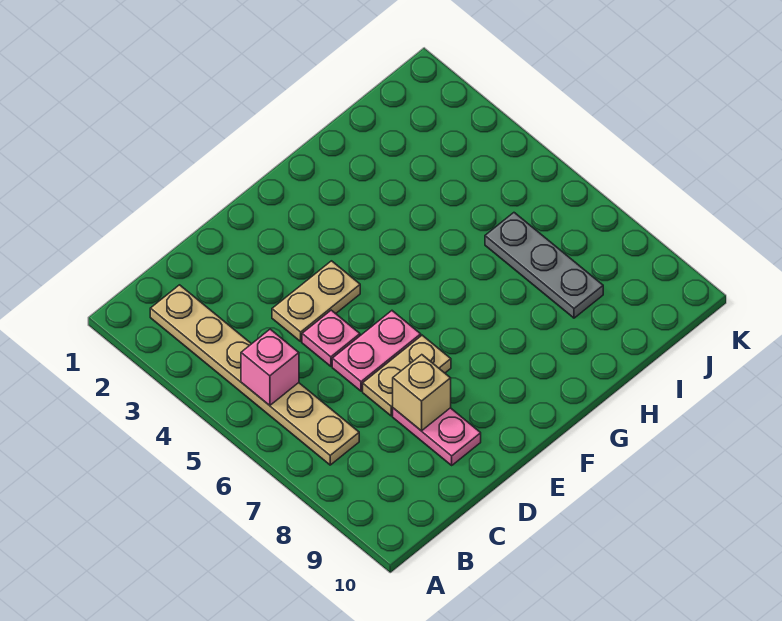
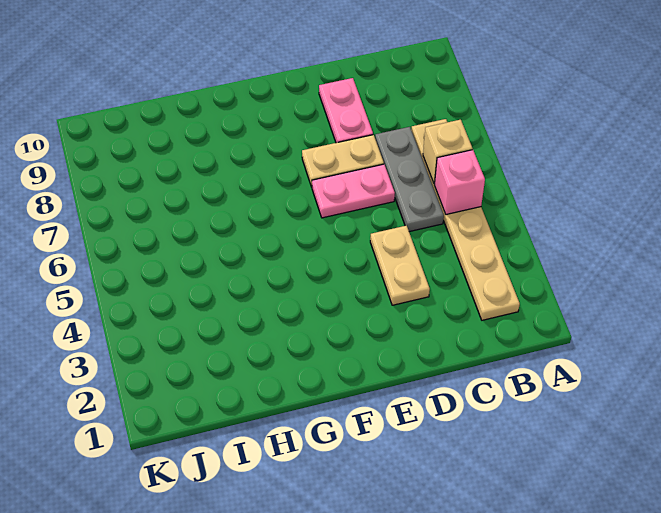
tan plate D4:E4 level 1 -> tan plate D3:D4 level 1
pink plate D5 level 1 -> none
tan brick D8 level 2 -> tan brick B6 level 2
grey plate I6:I8 level 1 -> grey plate C5:C7 level 1

